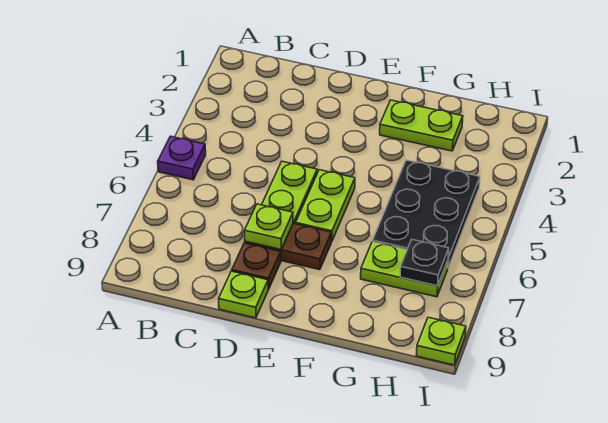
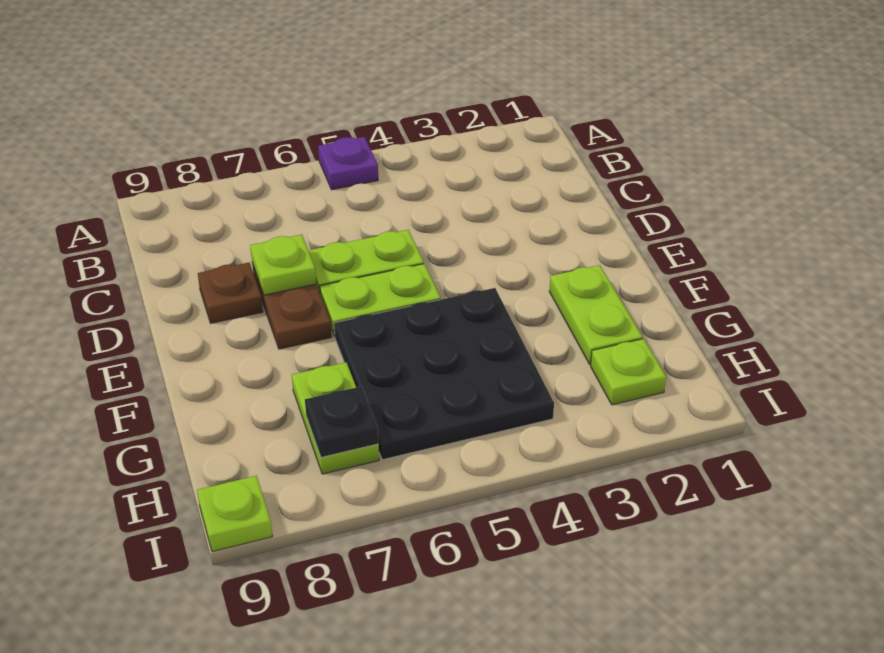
lime plate D9 level 1 -> lime plate H2 level 1
black plate G4:H6 level 1 -> black plate F4:H6 level 1

